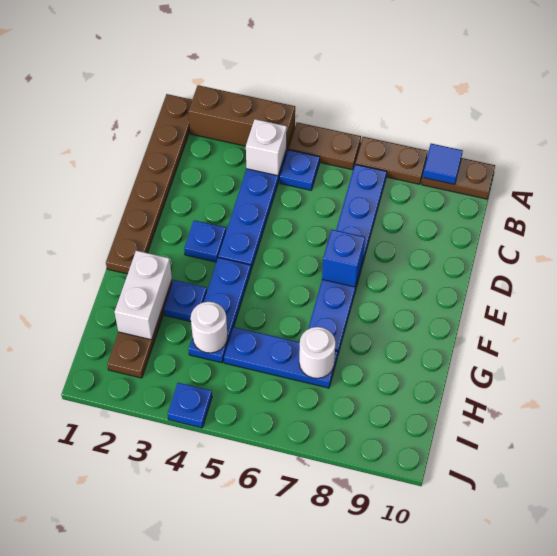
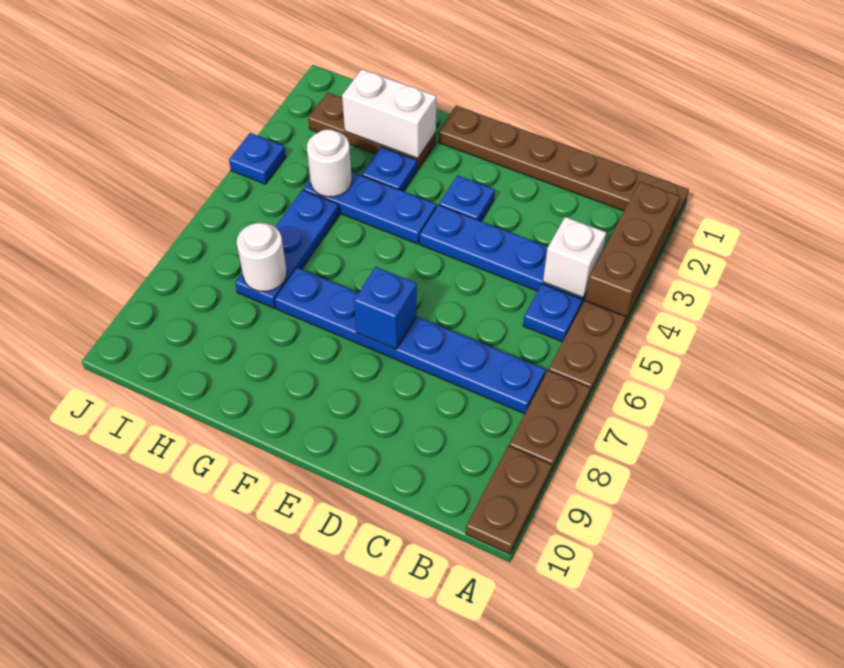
blue tile A9 level 2 -> none

